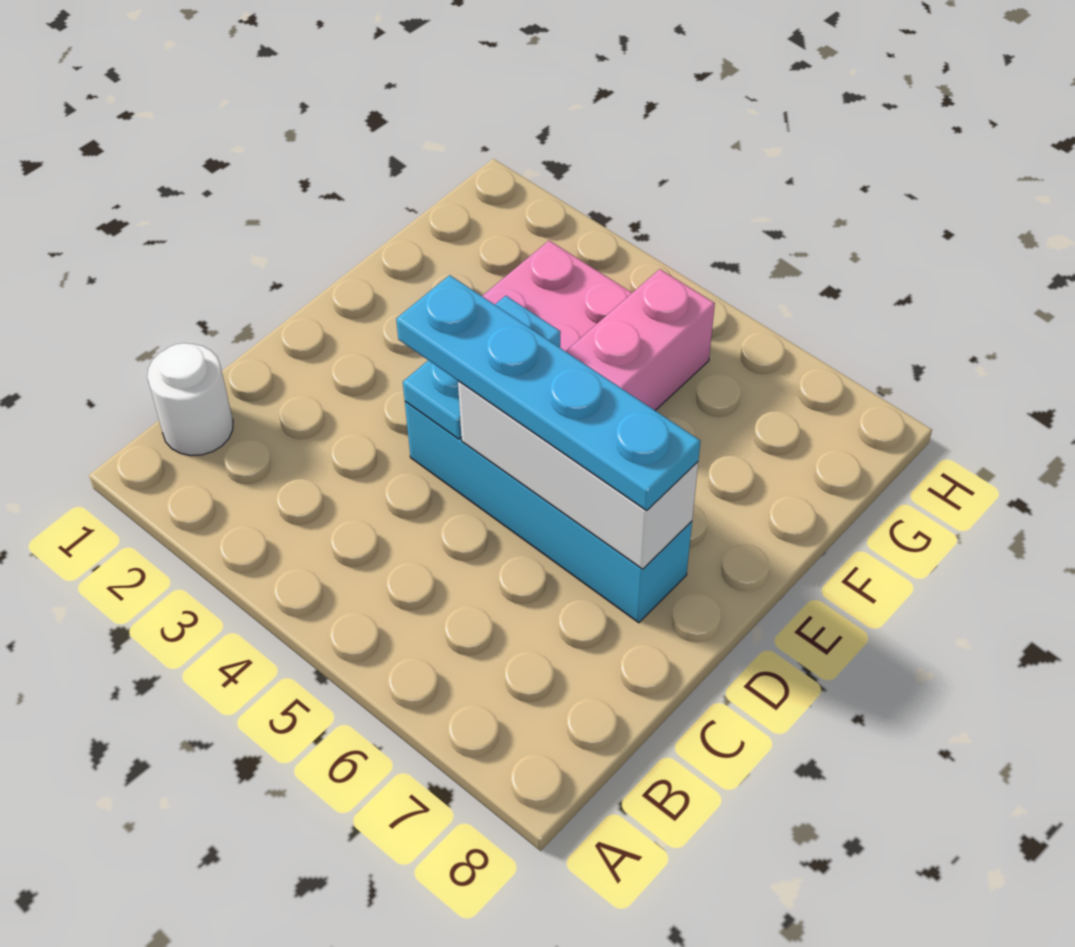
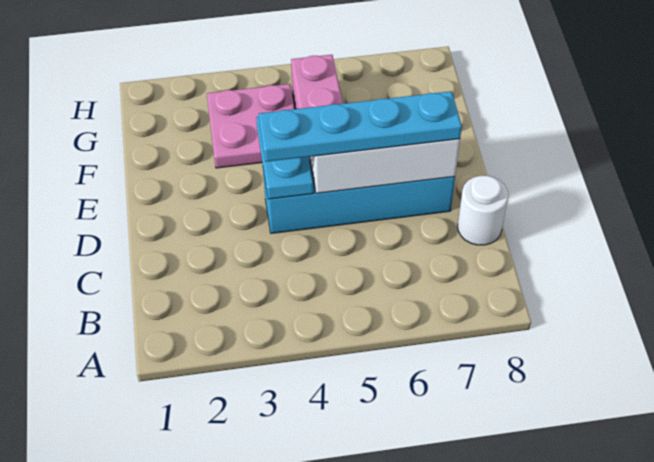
white round brick B1 level 1 -> white round brick C8 level 1

